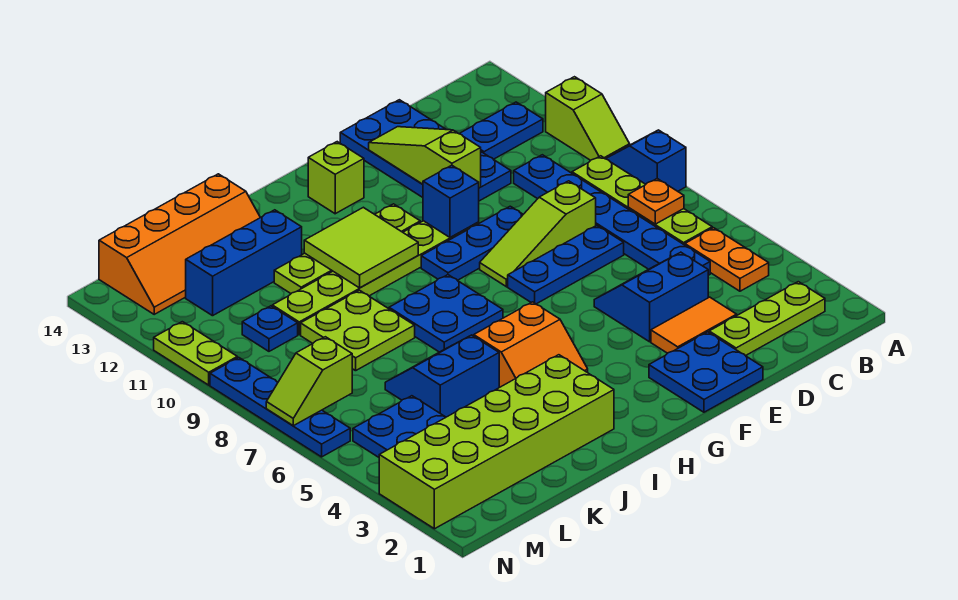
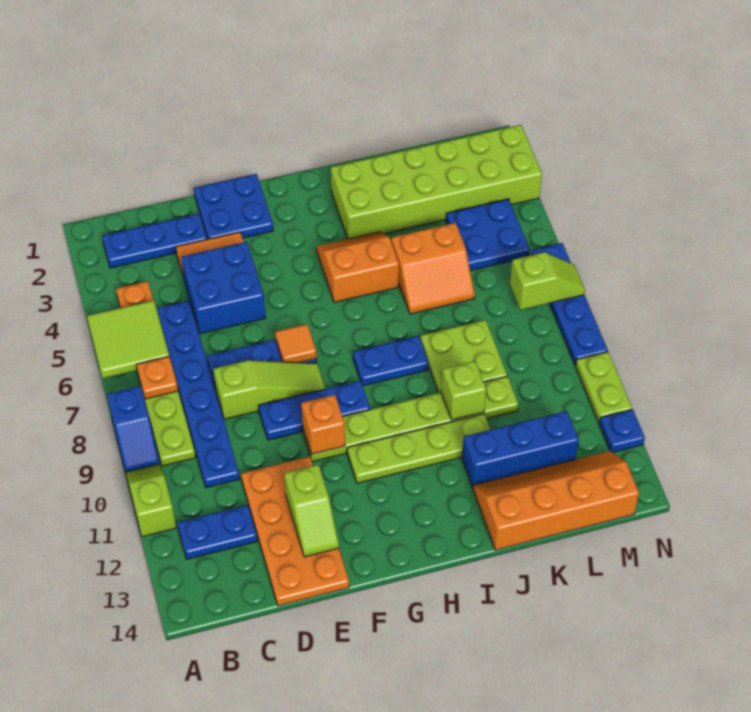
lime plate B2:D2 level 1 -> blue plate B2:D2 level 1
blue slope D4:E5 level 1 top 4 -> blue brick D4:E5 level 1
blue plate D11:E14 level 1 -> orange plate D11:E14 level 1
lime slope E11:E13 level 2 top 11 -> lime slope E12:E13 level 2 top 12
none -> orange tile F7 level 2
blue brick F10 level 2 -> orange brick F10 level 2
lime brick G13 level 1 -> lime brick J10 level 2
blue plate H7:I8 level 1 -> blue plate H8:I8 level 1
lime tile H10:I11 level 2 -> lime tile A5:B6 level 2
blue slope J5:K6 level 1 top 5 -> orange slope J5:K6 level 1 top 5
blue plate L10 level 1 -> blue plate N12 level 1

